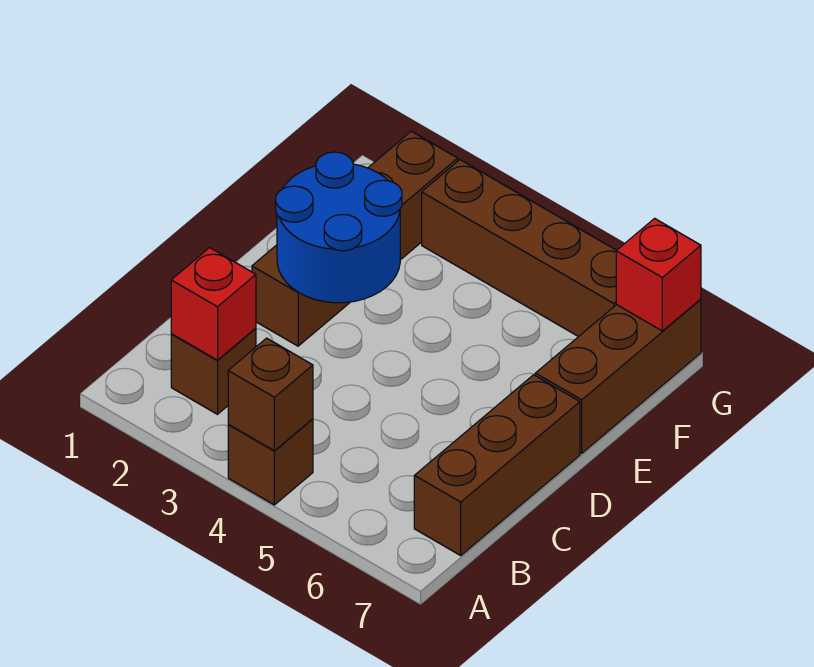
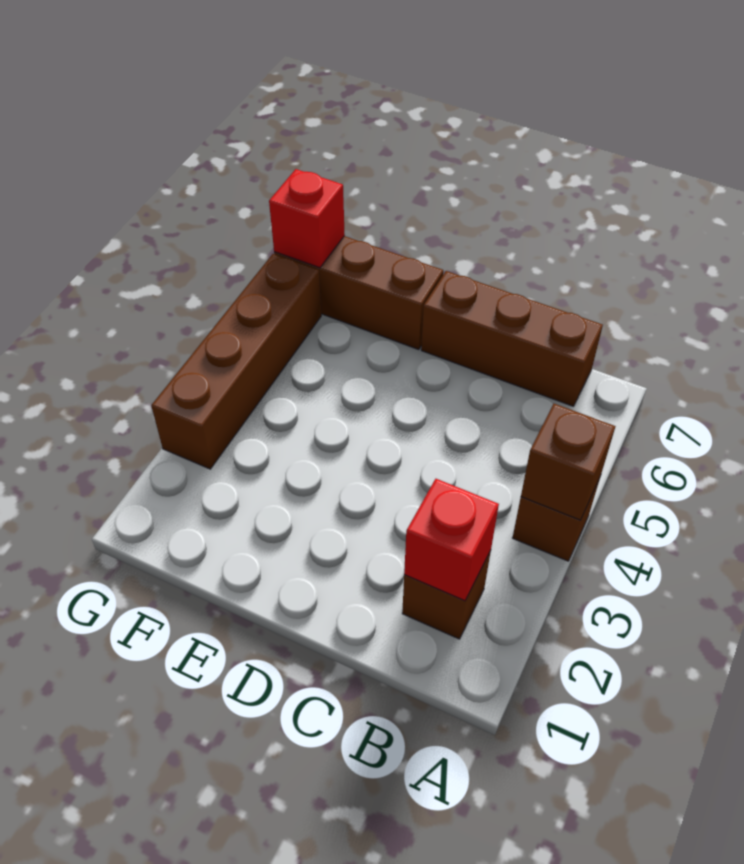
brown brick D2:G2 level 1 -> none
blue round brick D2:E3 level 2 -> none

